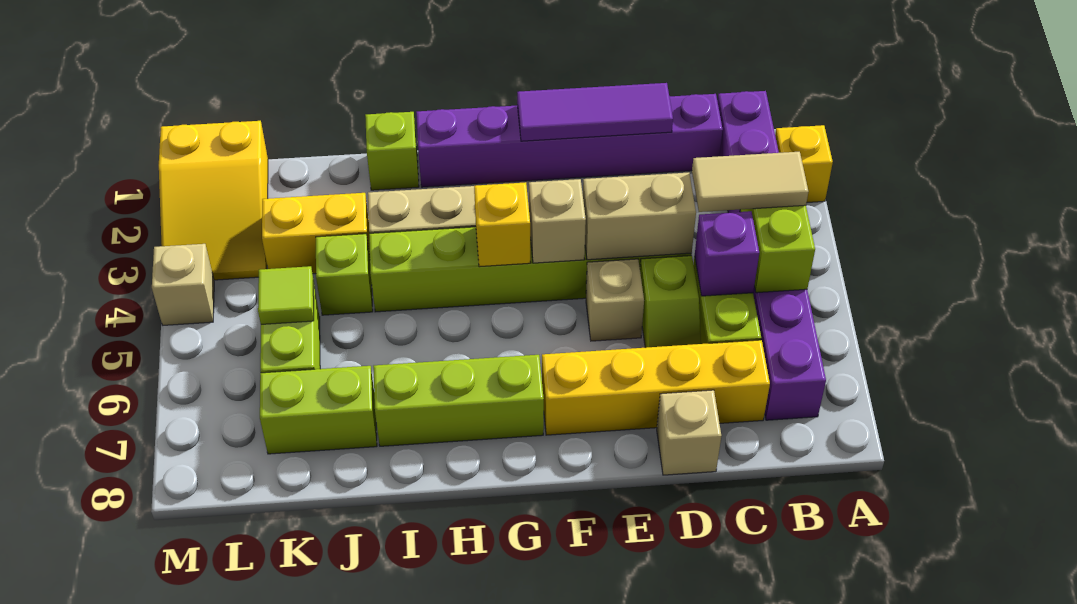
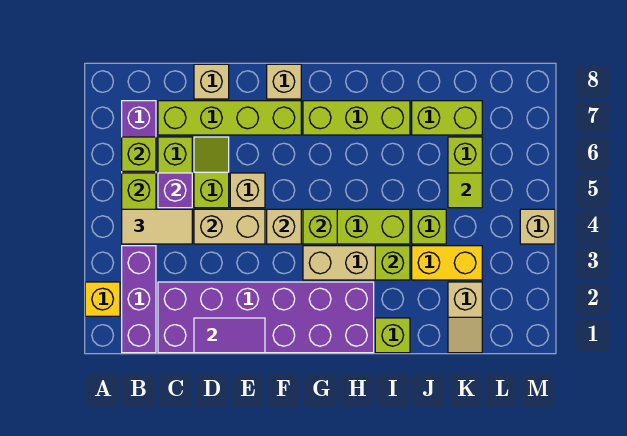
none -> lime brick B6 level 2
purple brick C1:H1 level 1 -> purple brick C1:H2 level 1
yellow brick C7:F7 level 1 -> lime brick C7:F7 level 1
purple tile D1:F1 level 2 -> purple tile D1:E1 level 2
none -> tan brick F8 level 1
yellow brick G4 level 2 -> lime brick G4 level 2
none -> lime brick I3 level 2
none -> tan slope K1:K2 level 1 top 2
yellow slope L1:M3 level 1 top 1 -> none

